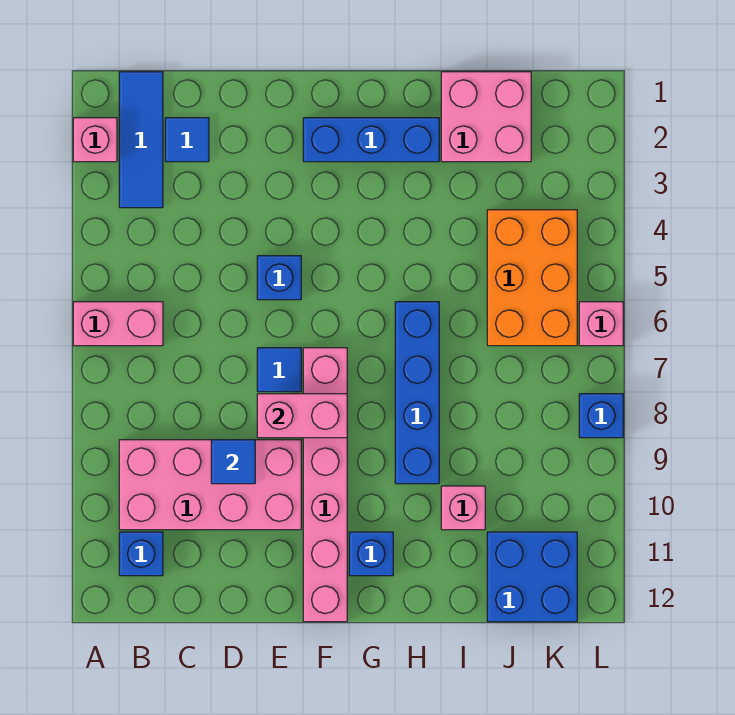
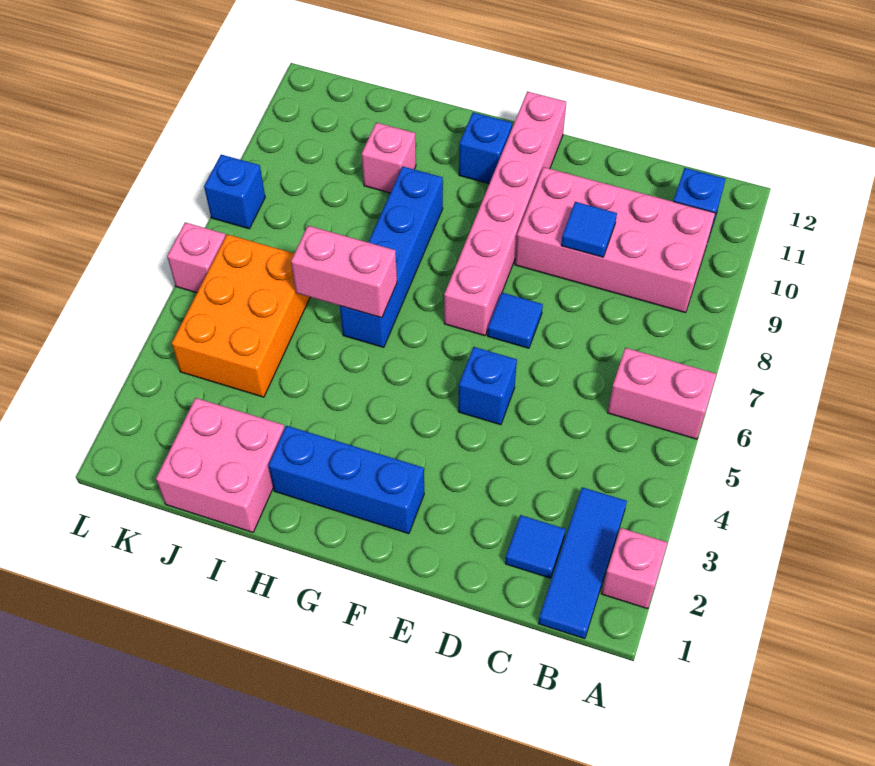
pink brick E8:F8 level 2 -> pink brick H6:I6 level 2
blue brick J11:K12 level 1 -> none

